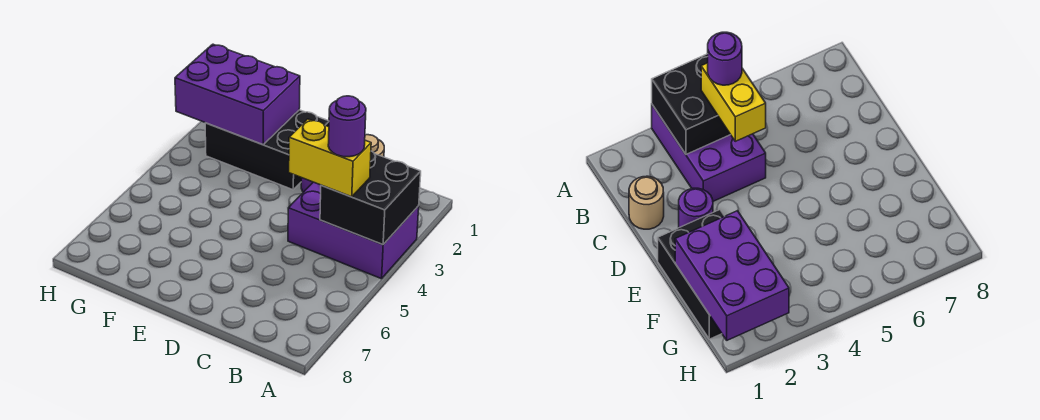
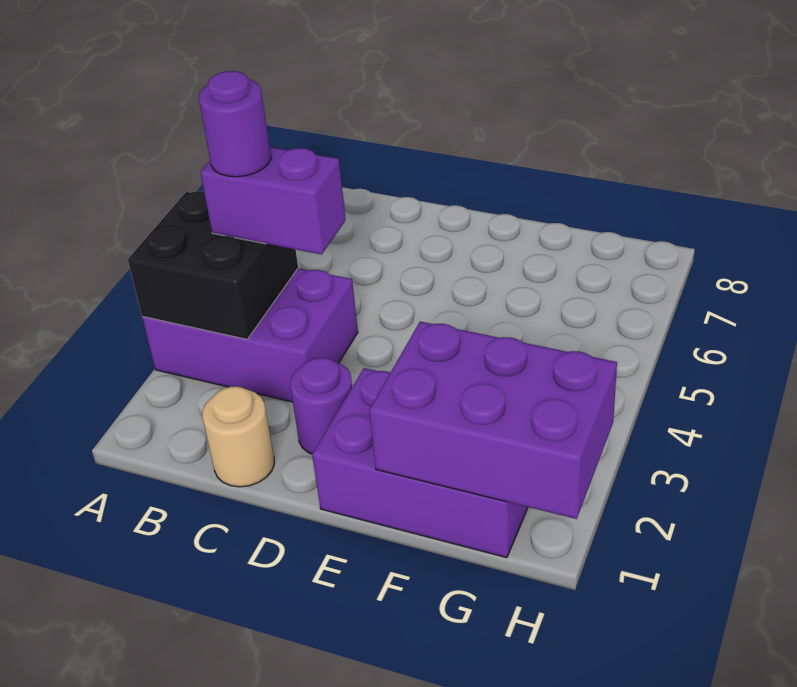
yellow brick B4:C4 level 3 -> purple brick B4:C4 level 3
black brick E1:G2 level 1 -> purple brick E1:G2 level 1

